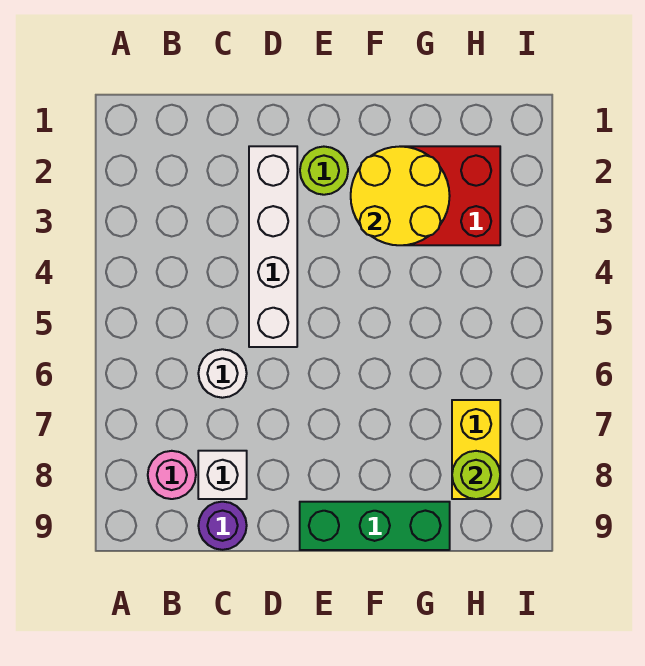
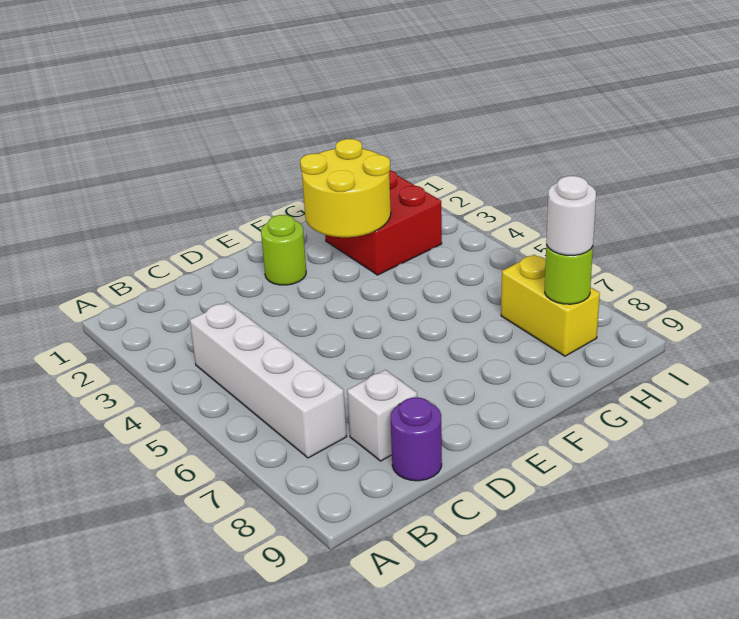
pink round brick B8 level 1 -> none
white round brick C6 level 1 -> white round brick H8 level 3
white brick D2:D5 level 1 -> white brick B4:B7 level 1
green brick E9:G9 level 1 -> none

